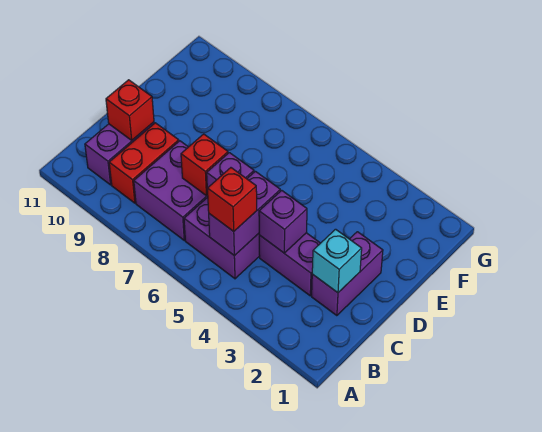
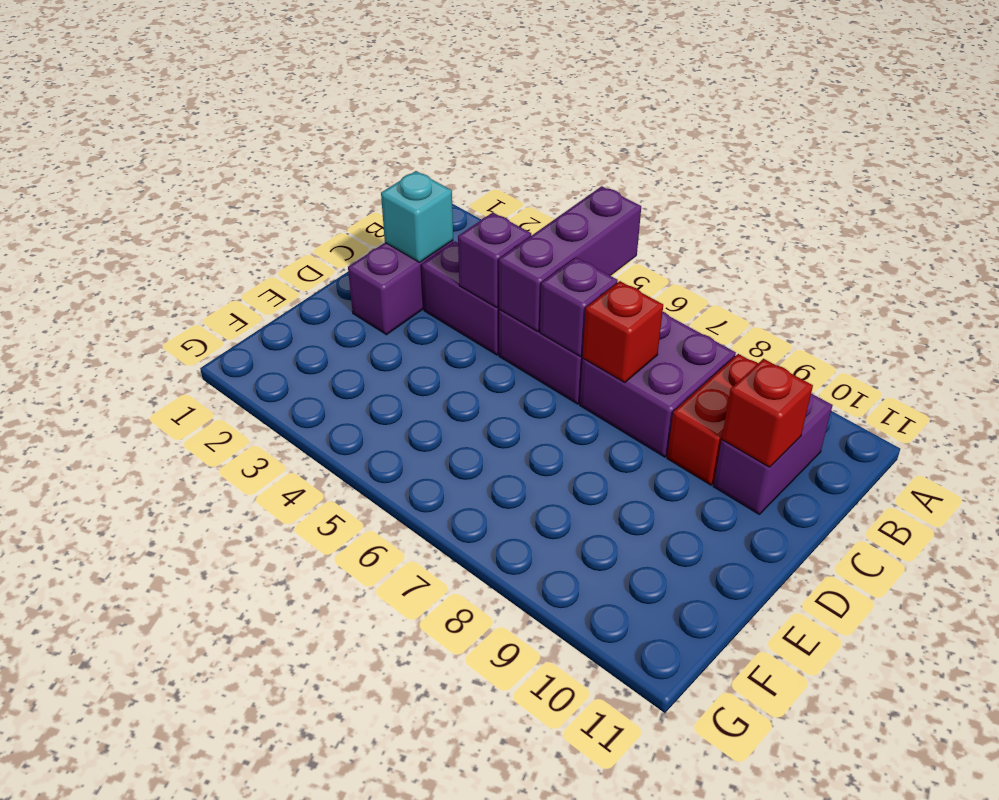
purple brick B5:C5 level 2 -> purple brick A5:C5 level 2
red brick B5 level 3 -> none

